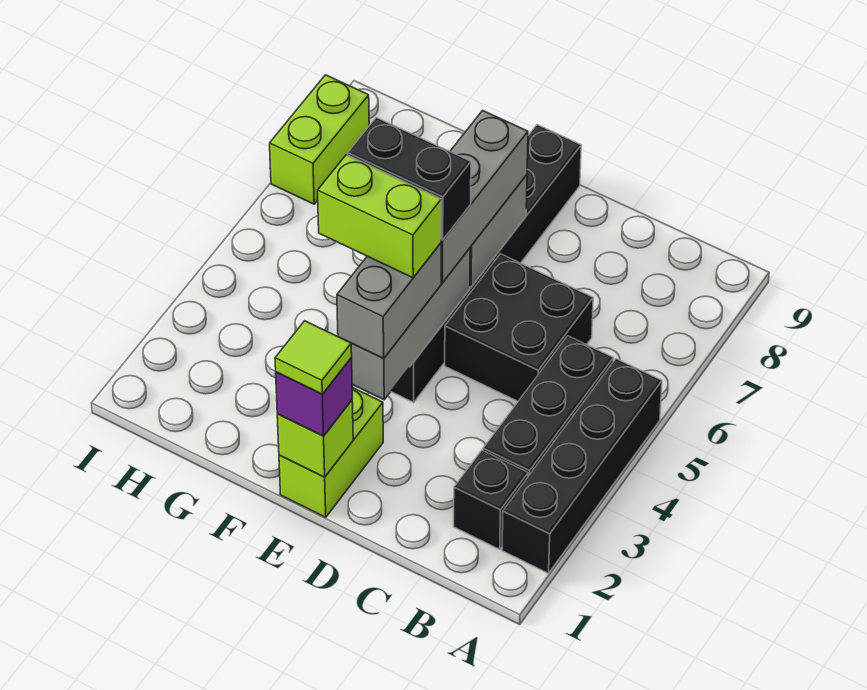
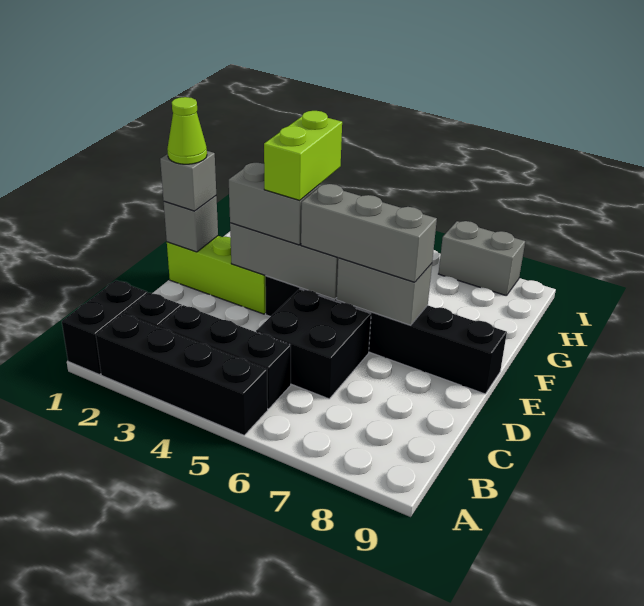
lime brick E1:E2 level 1 -> lime brick E1:E3 level 1
lime brick E1 level 2 -> grey brick E1 level 2
purple brick E1 level 3 -> grey brick E1 level 3
lime tile E1 level 4 -> lime cone E1 level 4
black brick E5:F5 level 4 -> black brick A1:B1 level 1
lime brick I7:I8 level 1 -> grey brick I7:I8 level 1

